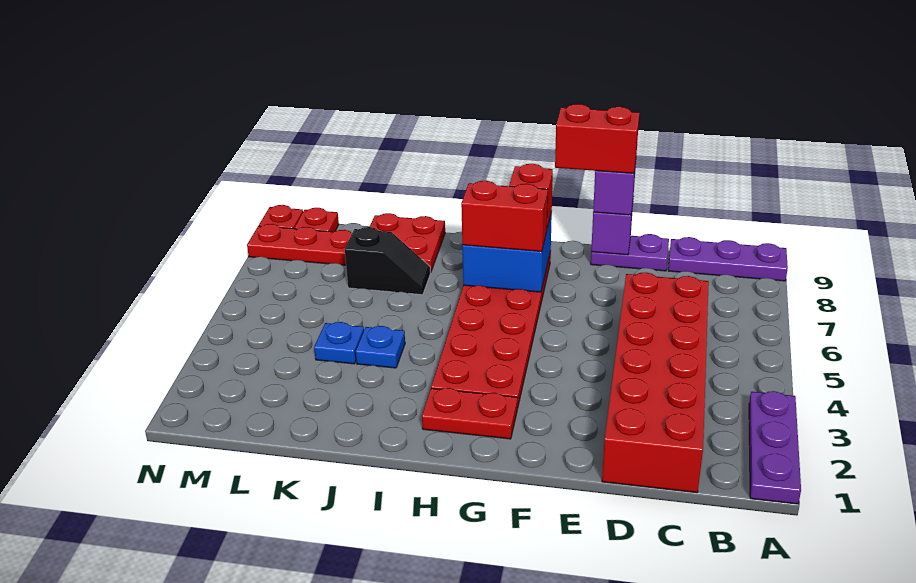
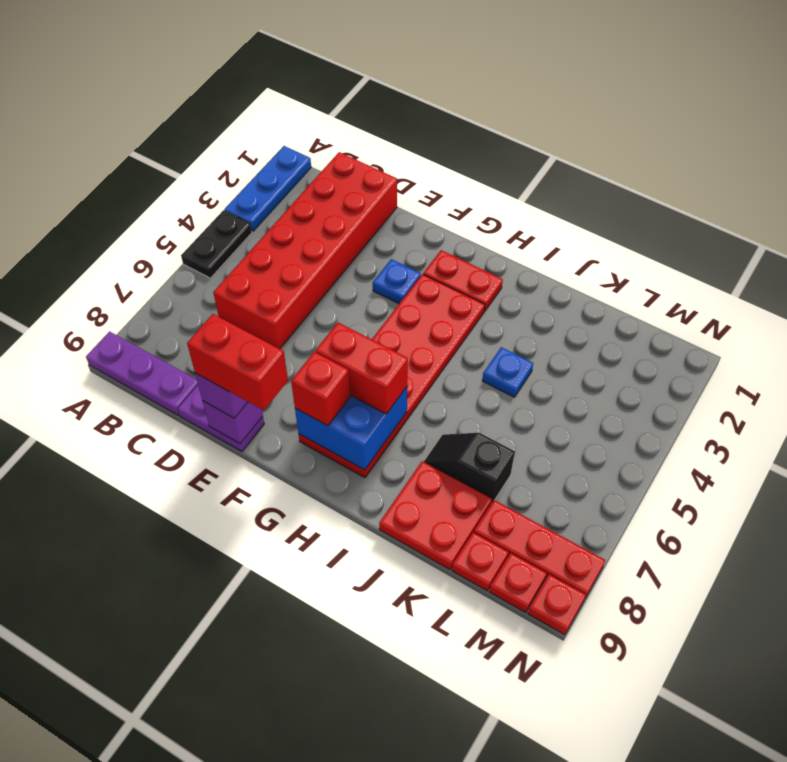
purple plate A1:A3 level 1 -> blue plate A1:A3 level 1
none -> black plate A4:A5 level 1
blue plate K4 level 1 -> blue plate F3 level 1
none -> red plate L9 level 1

